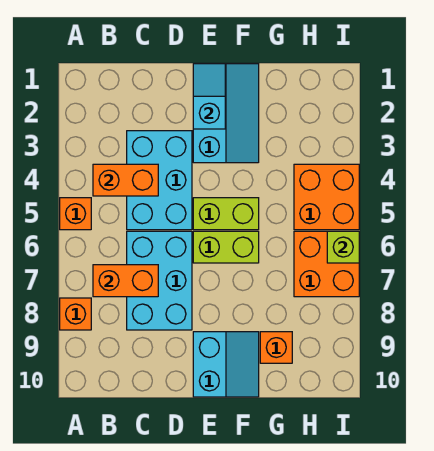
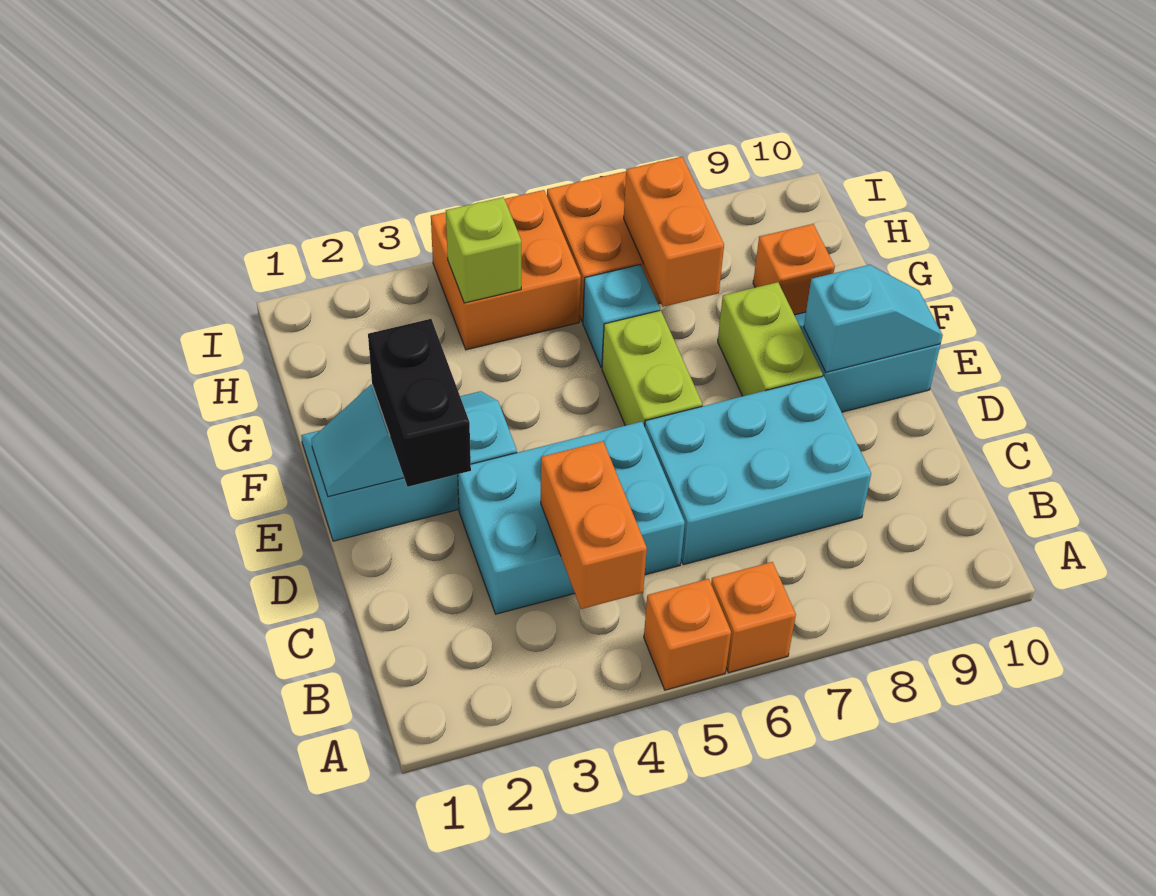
orange brick A8 level 1 -> orange brick A6 level 1
orange brick B7:C7 level 2 -> orange brick G7:H7 level 2
none -> black brick D2:E2 level 3
lime brick E5:F5 level 1 -> lime brick E8:F8 level 1
none -> cyan slope E9:E10 level 2 top 9
none -> cyan brick G6 level 1
lime brick I6 level 2 -> lime brick H4 level 2

